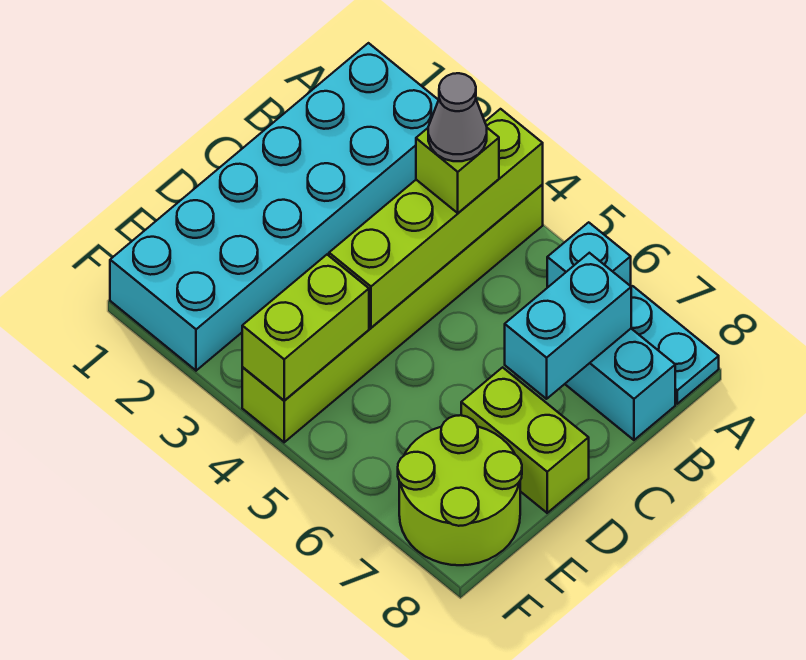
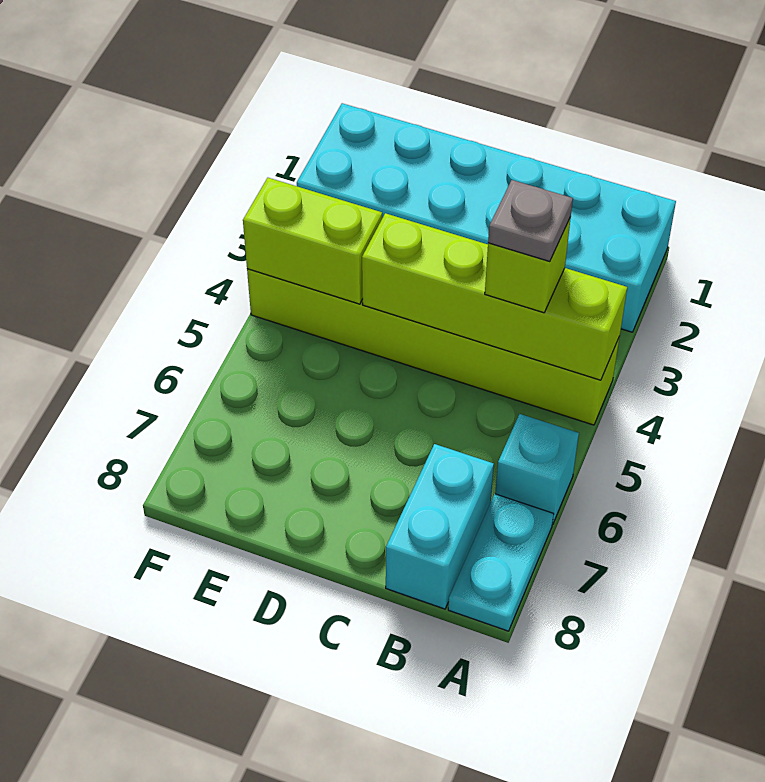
grey cone B4 level 4 -> grey plate B4 level 4
cyan brick B7:C7 level 2 -> none
lime brick D7:D8 level 1 -> none
lime round brick E7:F8 level 1 -> none

